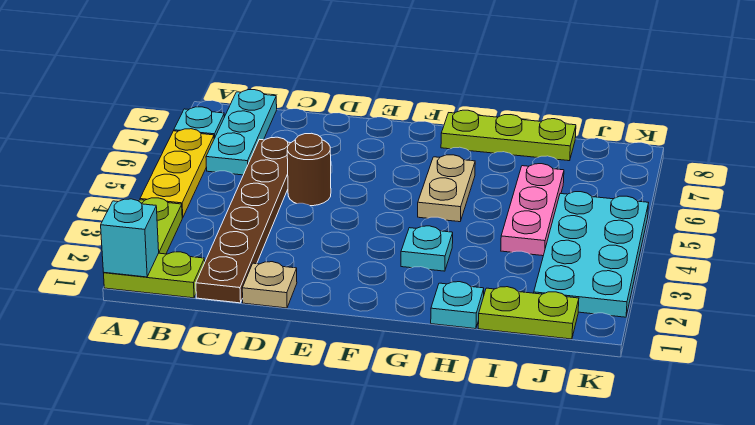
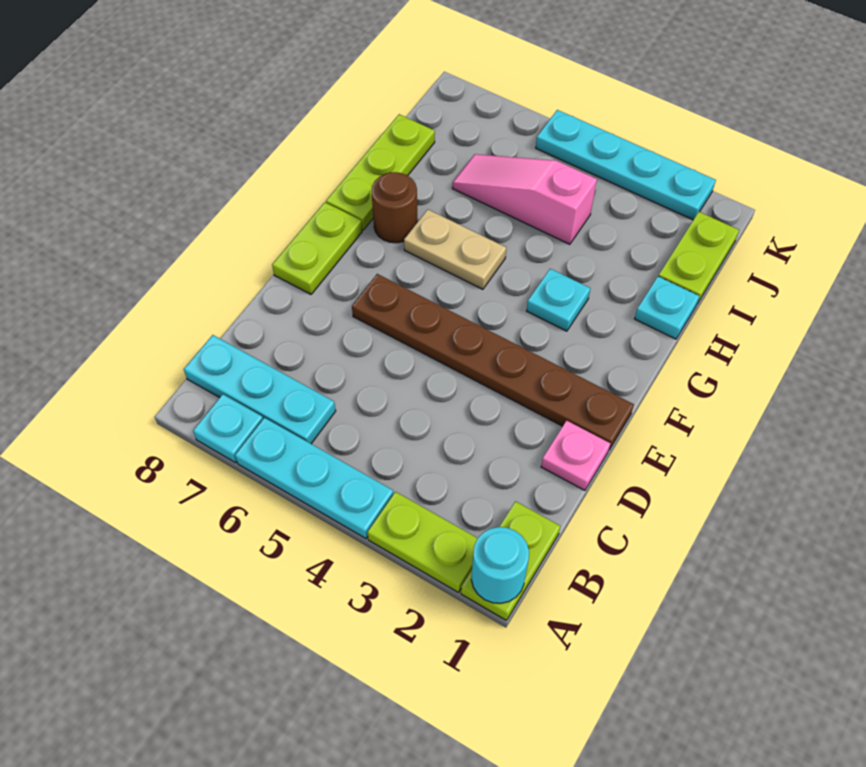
cyan brick A1 level 2 -> cyan round brick A1 level 2
yellow plate A4:A6 level 1 -> cyan plate A4:A6 level 1
brown plate C1:C6 level 1 -> brown plate E1:E6 level 1
tan plate D1 level 1 -> pink plate D1 level 1
brown round brick D5 level 1 -> brown round brick G7 level 1
none -> lime plate E8:F8 level 1
pink plate I4:I6 level 1 -> pink slope I4:I6 level 1 top 4
cyan plate J2:K5 level 1 -> cyan plate K2:K5 level 1

